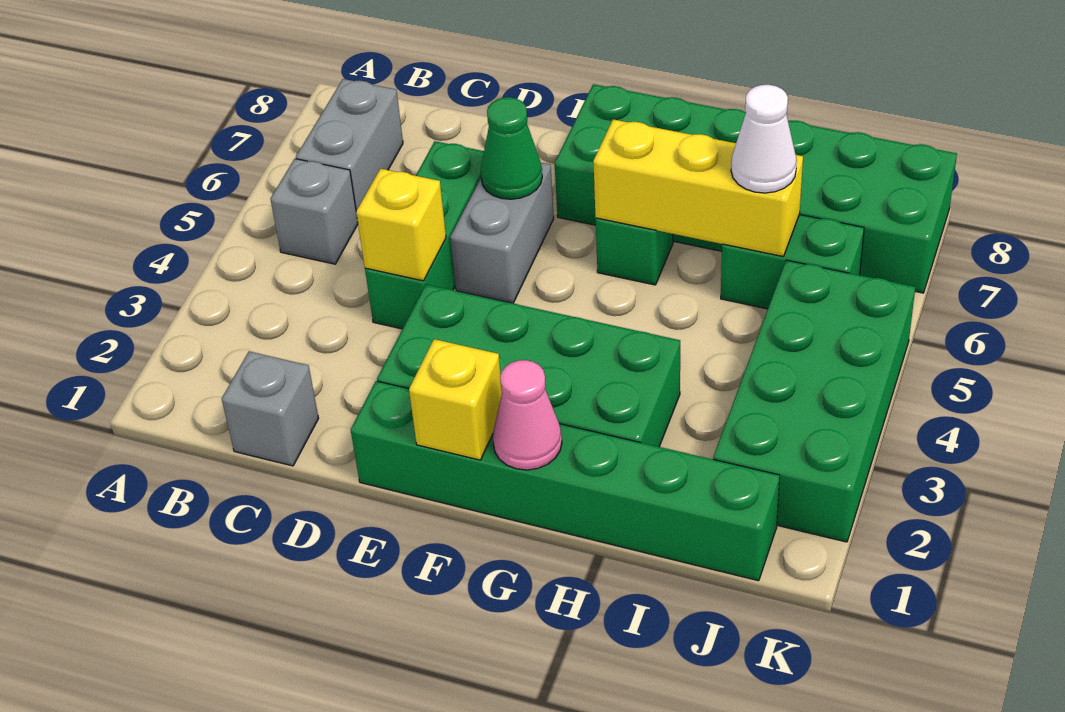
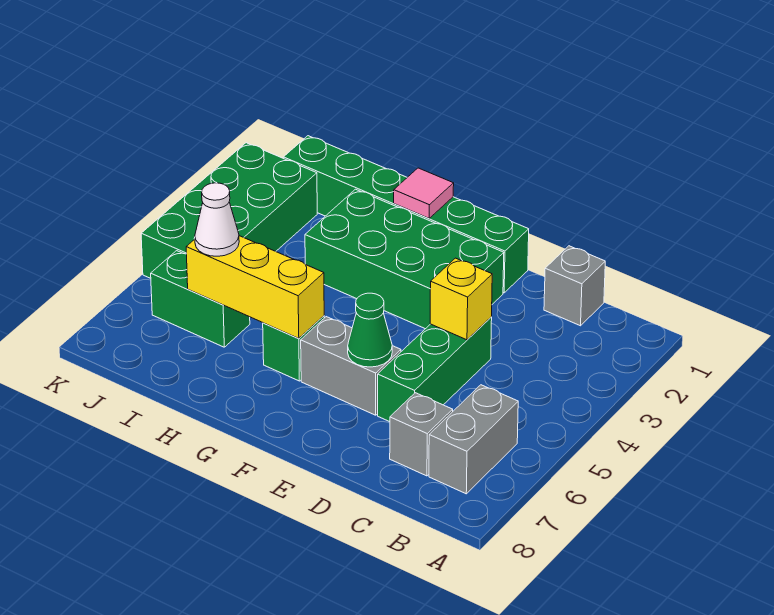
grey brick B5 level 1 -> grey brick C7 level 1
grey brick E5:E6 level 1 -> grey brick E6:F6 level 1
yellow brick F1 level 2 -> none
green brick F7:K8 level 1 -> none
pink cone G1 level 2 -> pink tile G1 level 2

